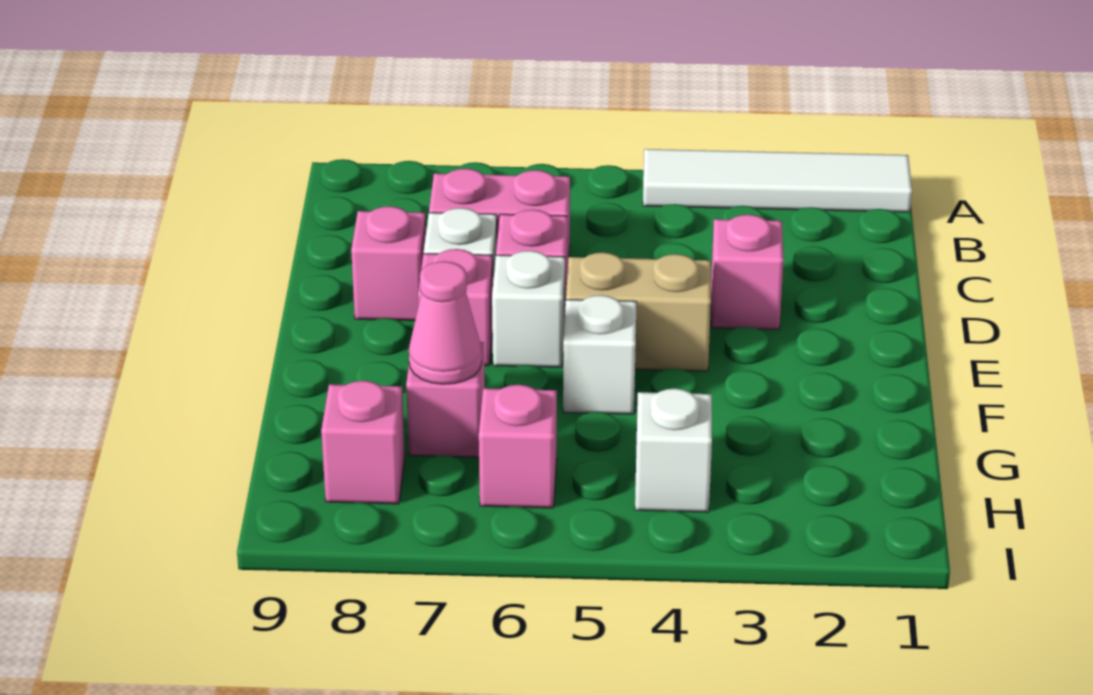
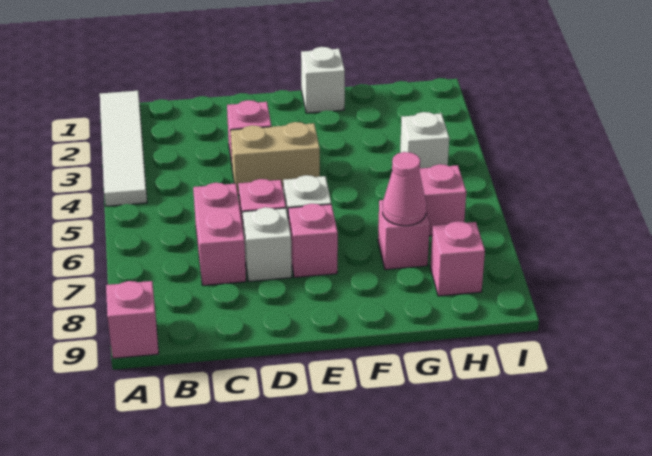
pink brick D8 level 1 -> pink brick A9 level 1
tan brick E4:E5 level 1 -> tan brick D4:E4 level 1
white brick F5 level 1 -> white brick F1 level 1

